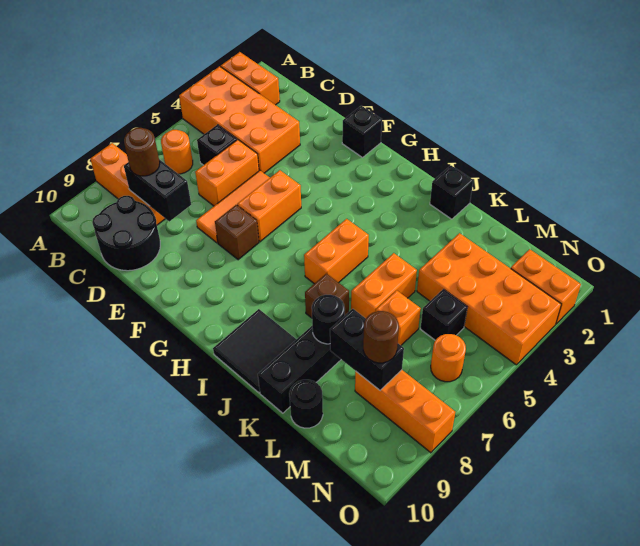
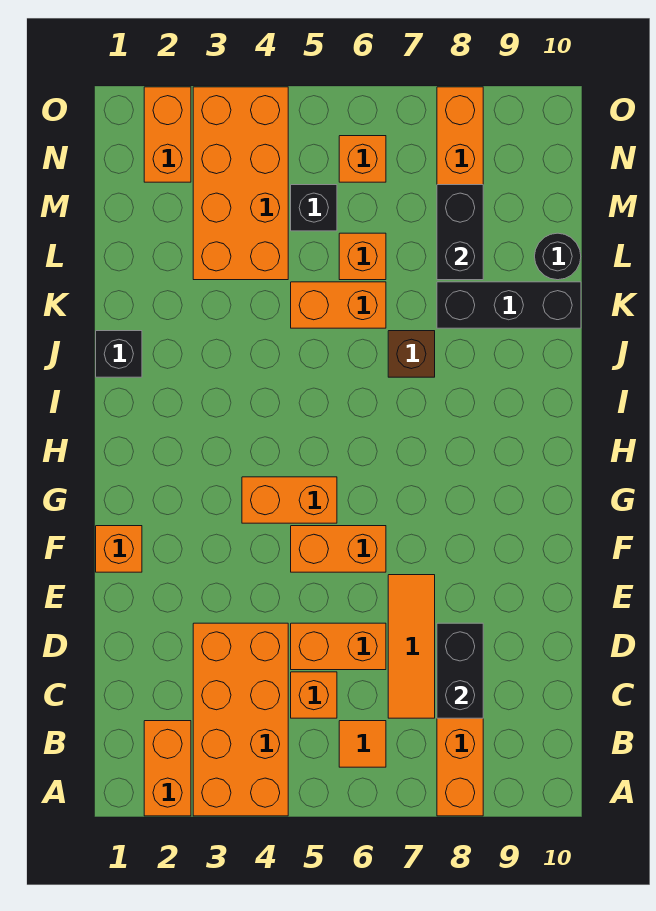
orange round brick B6 level 1 -> orange tile B6 level 1
black brick C5 level 1 -> orange brick C5 level 1
brown round brick C8 level 3 -> none
black round brick C9:D10 level 1 -> none
orange tile E5:E7 level 1 -> orange tile C7:E7 level 1
black brick F1 level 1 -> orange brick F1 level 1
brown brick F7 level 1 -> none
orange brick I5:I6 level 1 -> orange brick G4:G5 level 1
black tile I9:J10 level 1 -> none
black round brick K8 level 2 -> none
brown round brick M8 level 3 -> none
orange round brick N6 level 1 -> orange brick N6 level 1

